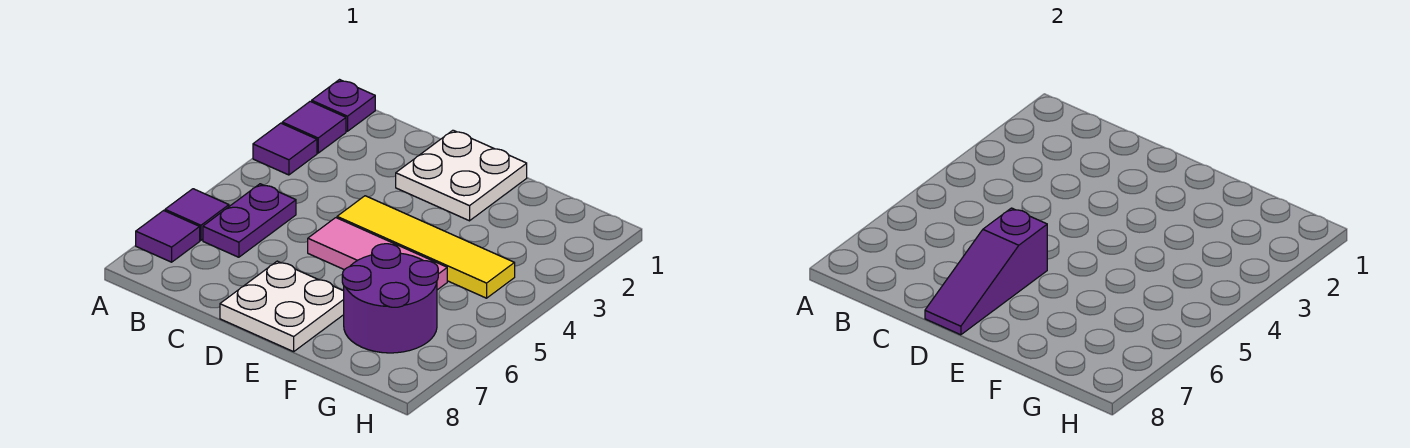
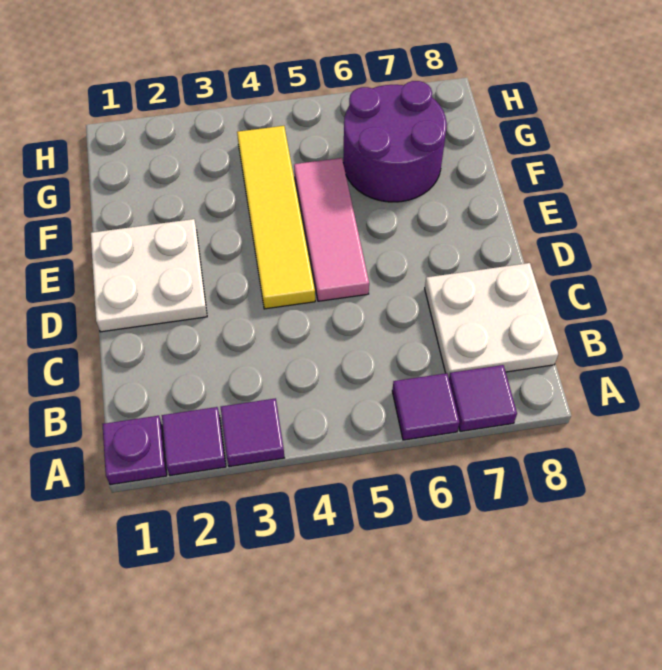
purple plate B5:B6 level 1 -> none
purple slope D6:D8 level 2 top 6 -> none
white plate D7:E8 level 1 -> white plate B7:C8 level 1

